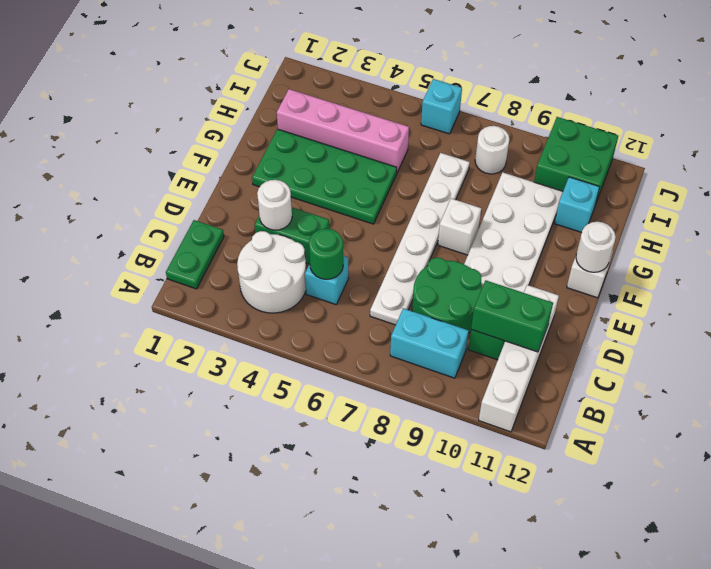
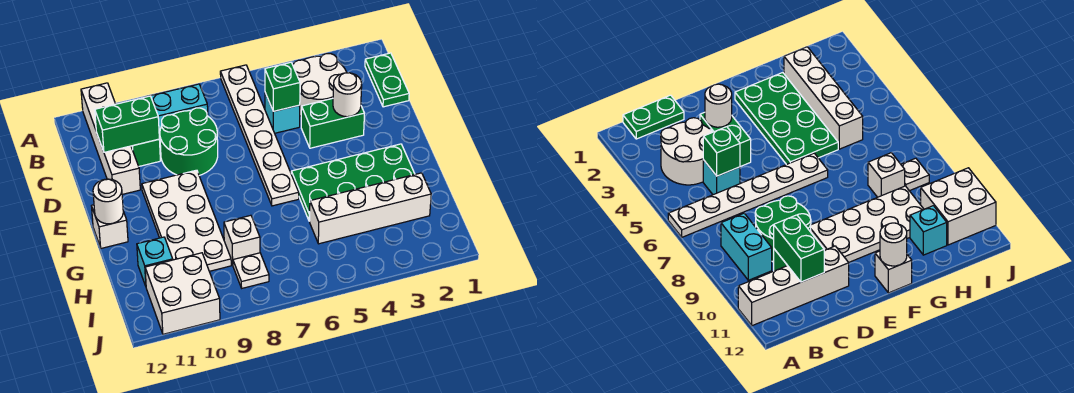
green round brick C5 level 2 -> green brick C5 level 2
white plate C7:H7 level 1 -> white plate A6:F6 level 1
white brick F8 level 1 -> white brick H8 level 1
pink brick H2:H5 level 1 -> white brick H2:H5 level 1
white round brick I8 level 1 -> white plate I8 level 1
green brick I10:J11 level 1 -> white brick I10:J11 level 1
cyan brick J6 level 1 -> none

